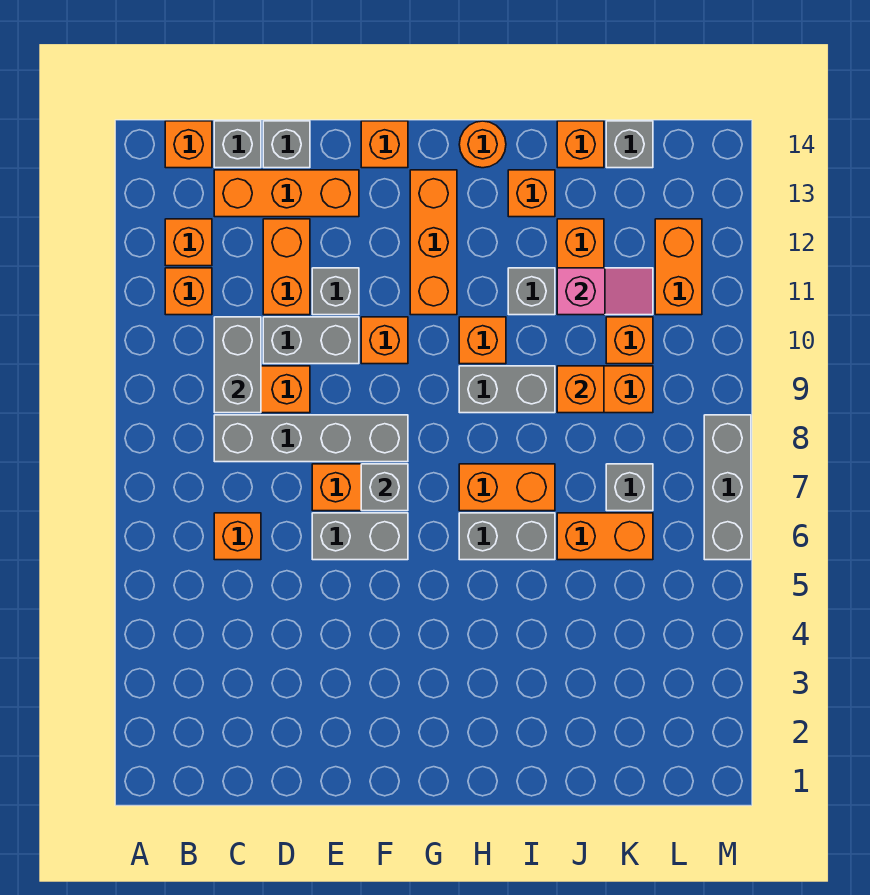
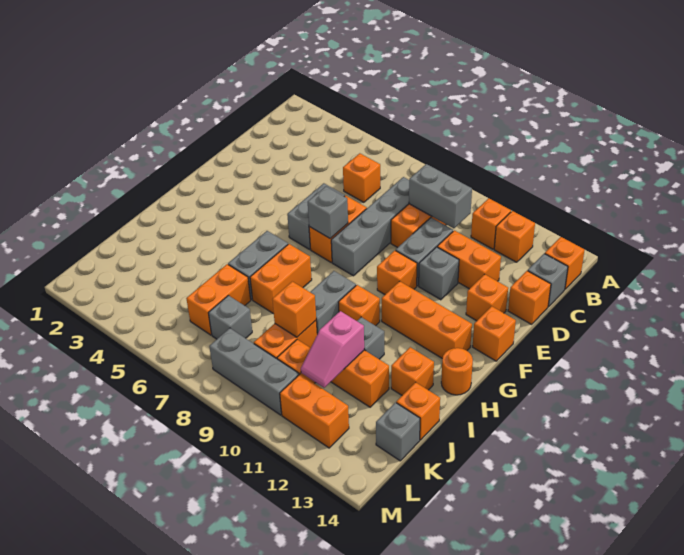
orange brick C13:E13 level 1 -> orange brick E13 level 1
grey brick D14 level 1 -> orange brick D14 level 1
grey brick M6:M8 level 1 -> grey brick L8:L10 level 1

